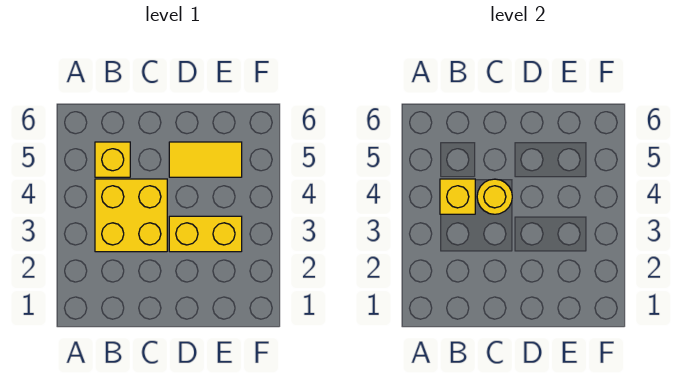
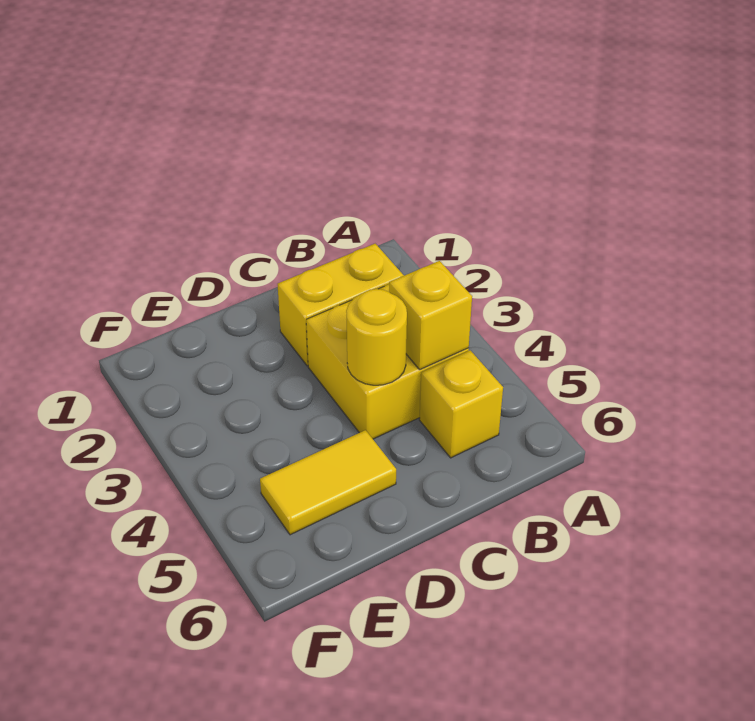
yellow brick D3:E3 level 1 -> yellow brick B2:C2 level 1

